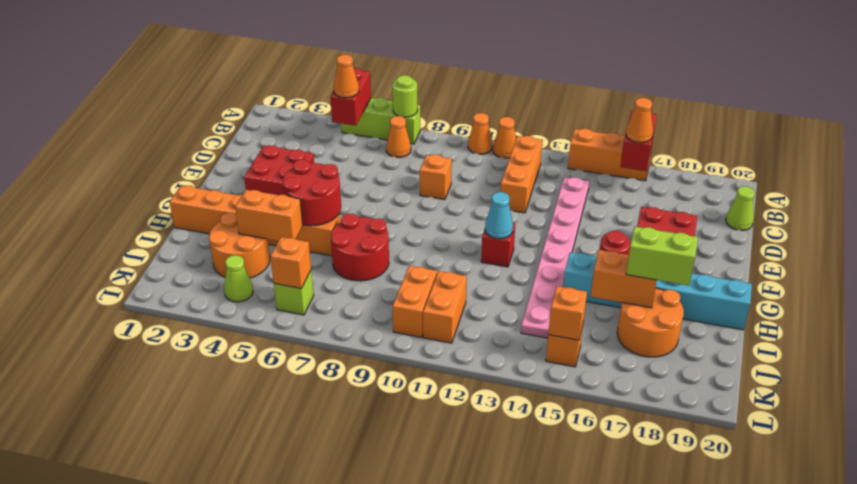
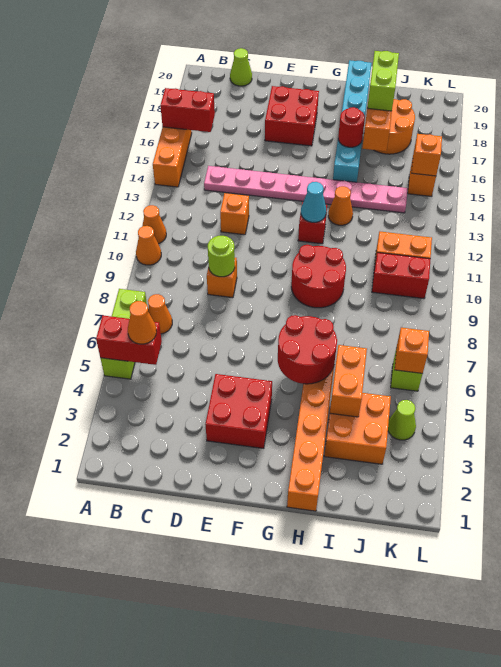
lime round brick A7 level 2 -> lime round brick D9 level 2
orange brick B12:D12 level 1 -> orange brick D12 level 1
orange cone B16 level 3 -> orange cone H13 level 1
red round brick H7:I8 level 1 -> red round brick G9:H10 level 1
orange round brick I3:J4 level 1 -> orange brick I3:J4 level 1
orange brick J10:K10 level 1 -> red brick J10:K10 level 1

